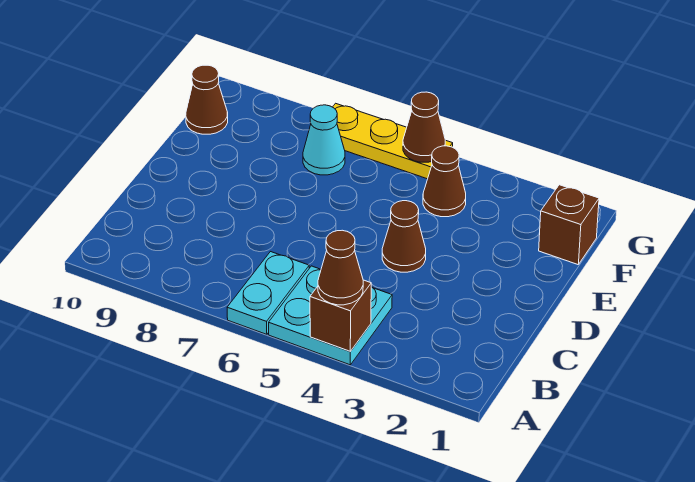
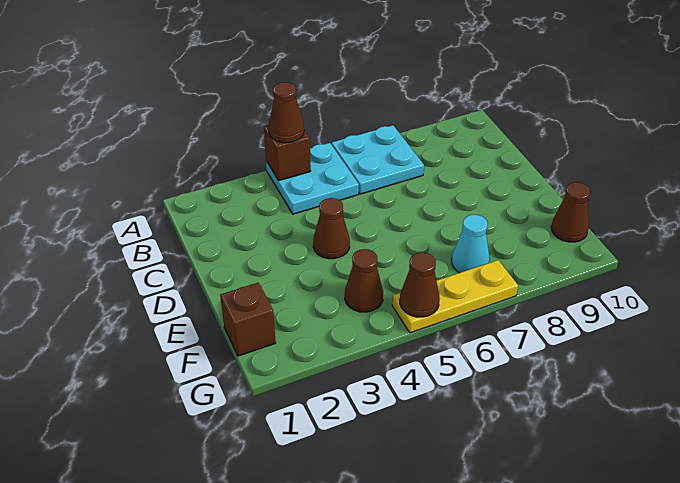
cyan plate A6:B6 level 1 -> cyan plate A6:B7 level 1

